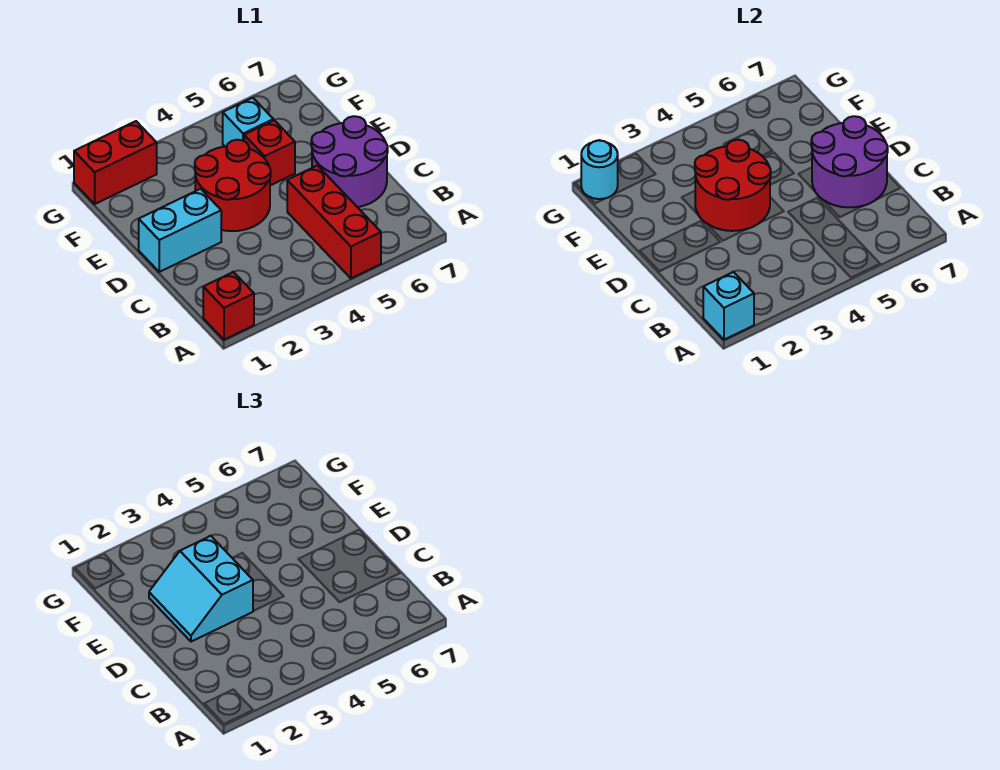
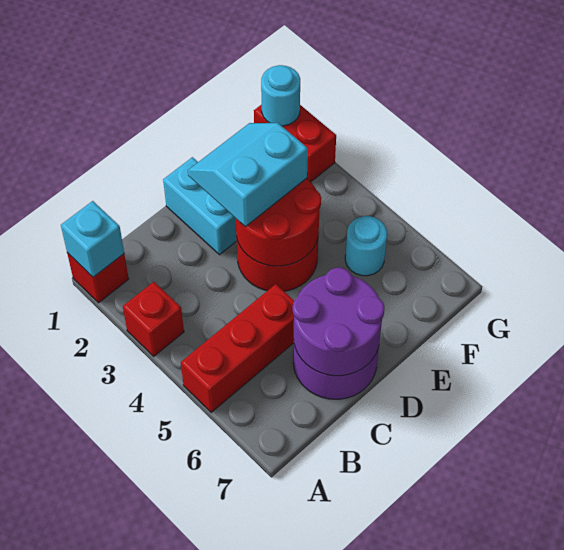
red brick E5 level 1 -> red brick A3 level 1
cyan brick F5 level 1 -> cyan round brick F5 level 1

